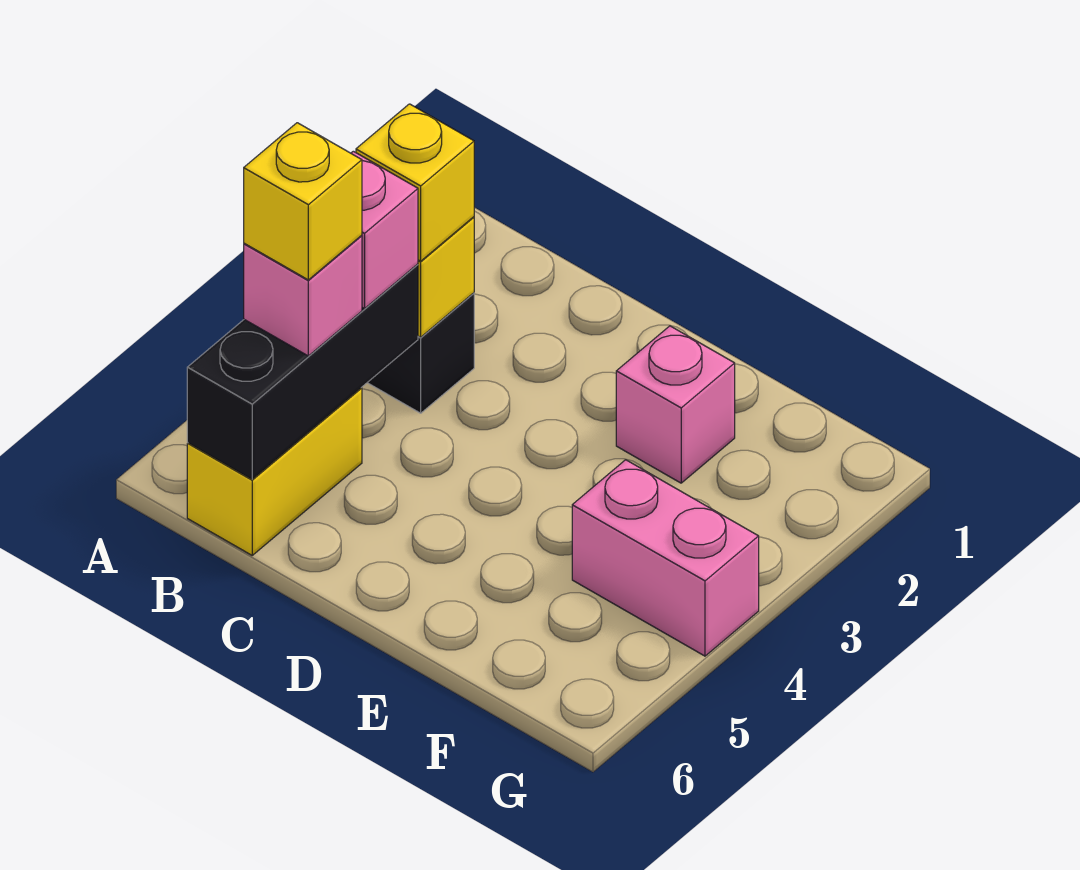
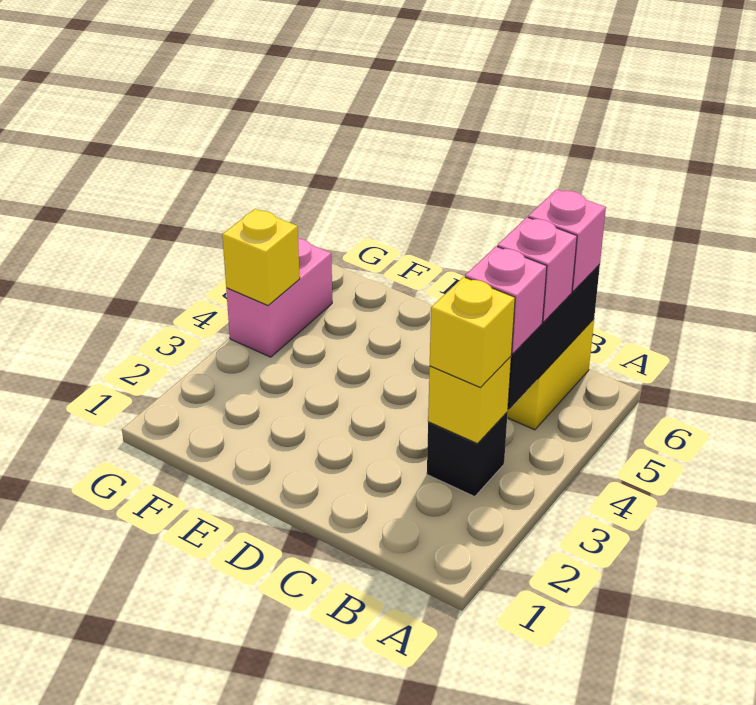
yellow brick B5 level 4 -> yellow brick G4 level 2
pink brick E2 level 1 -> pink brick B6 level 3
pink brick F4:G4 level 1 -> pink brick G4:G5 level 1

